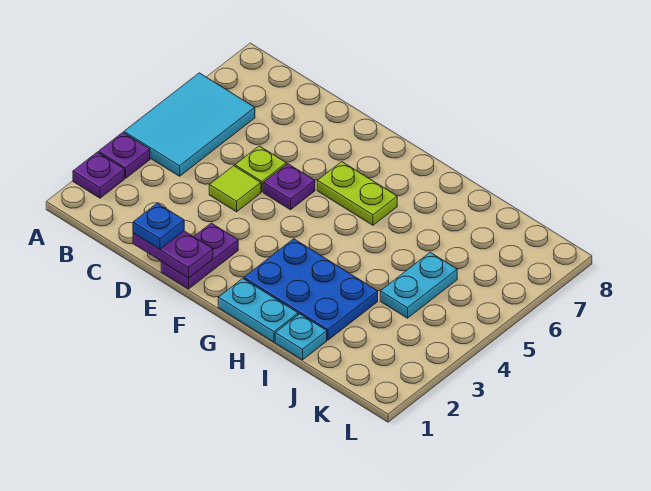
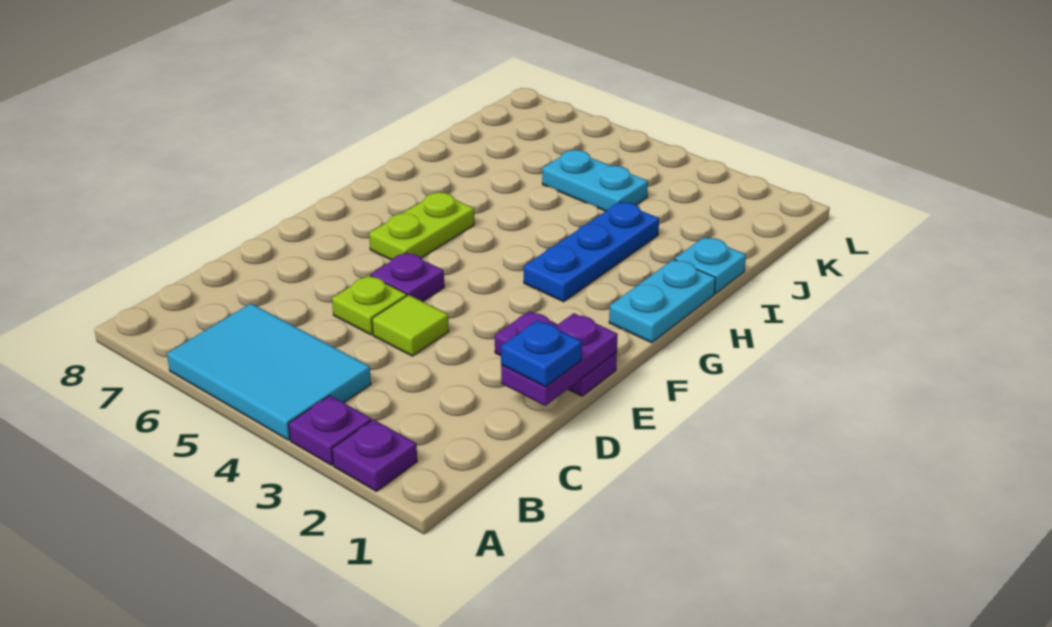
blue plate G2:I3 level 1 -> blue plate G3:I3 level 1

